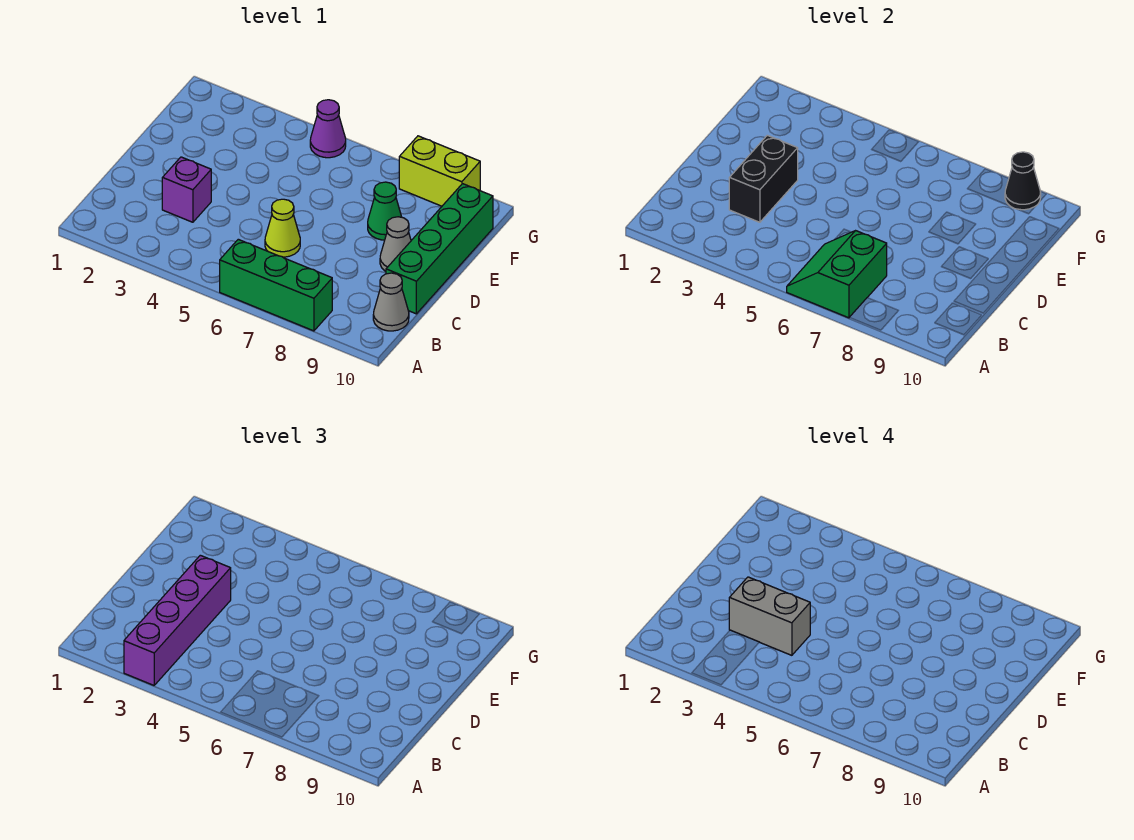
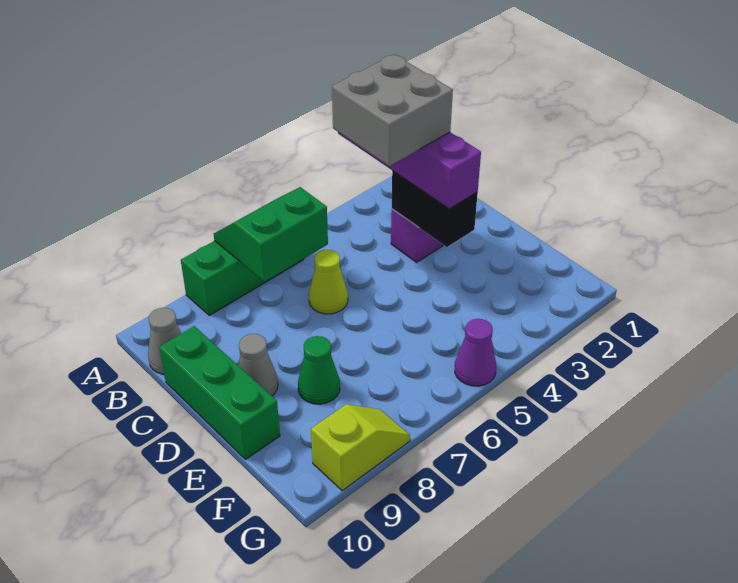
green slope A6:B7 level 2 top 7 -> green slope A6:B7 level 2 top B
grey brick C3:C4 level 4 -> grey brick B3:C4 level 4
green brick C10:F10 level 1 -> green brick C10:E10 level 1
lime brick G8:G9 level 1 -> lime slope G8:G9 level 1 top 9
black cone G9 level 2 -> none

